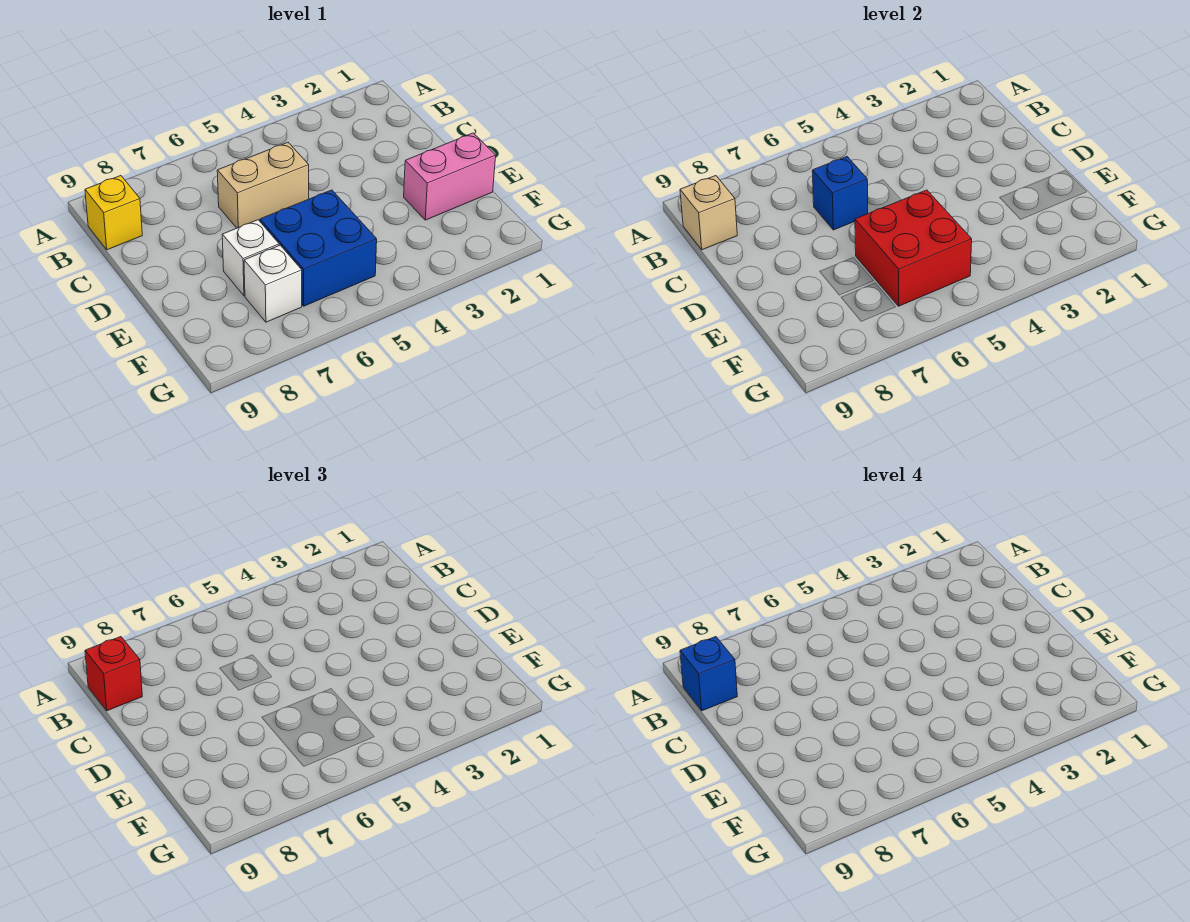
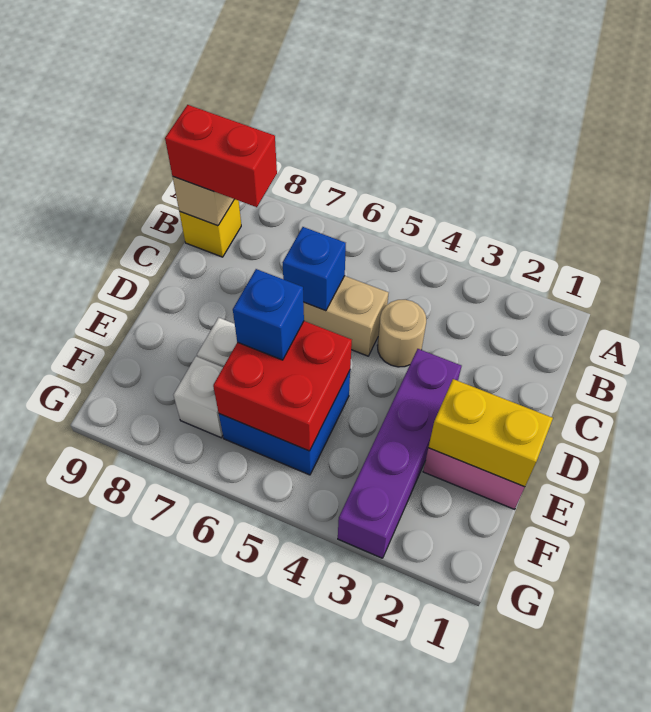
red brick B9 level 3 -> red brick B8:B9 level 3
blue brick B9 level 4 -> blue brick E6 level 3
none -> tan round brick C4 level 1
none -> purple brick D3:G3 level 1
none -> yellow brick E1:E2 level 2

